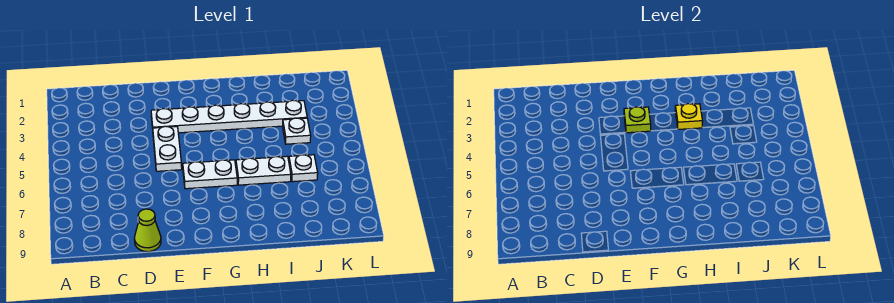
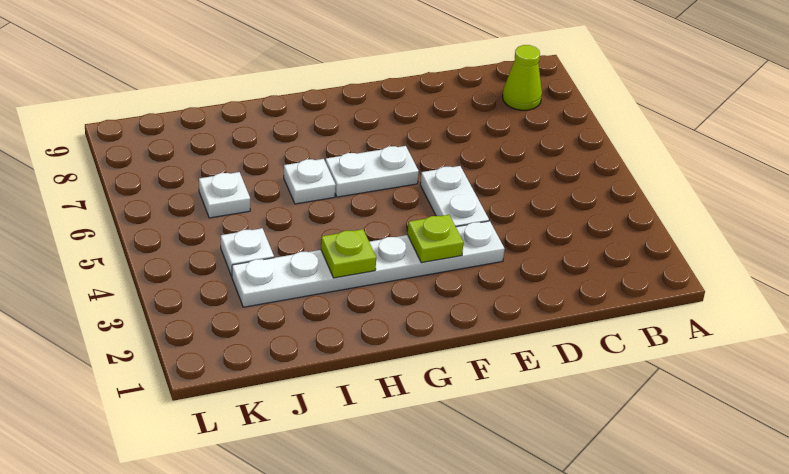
lime cone D9 level 1 -> lime cone B8 level 1
yellow plate H3 level 2 -> lime plate H3 level 2
white plate H6:I6 level 1 -> white plate H6 level 1

